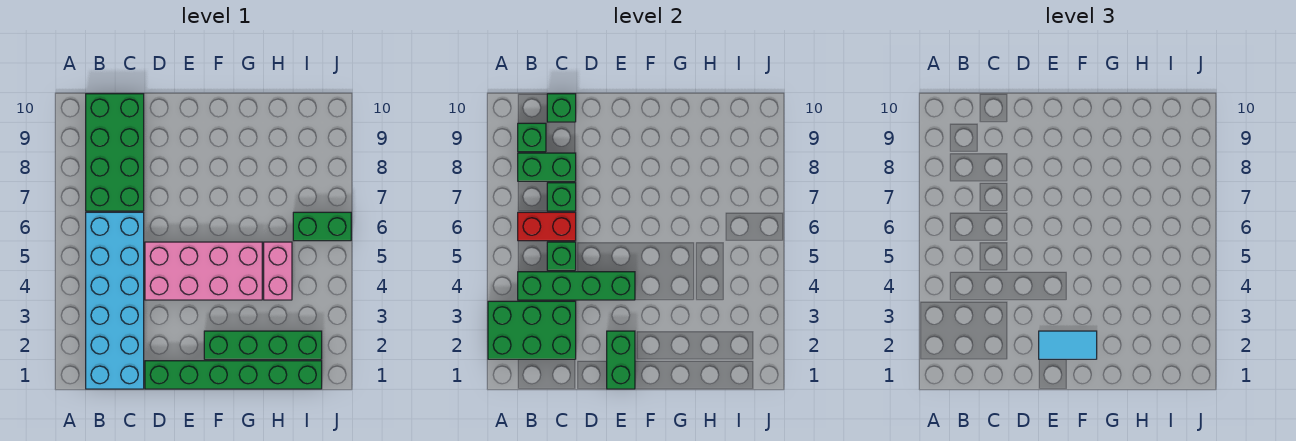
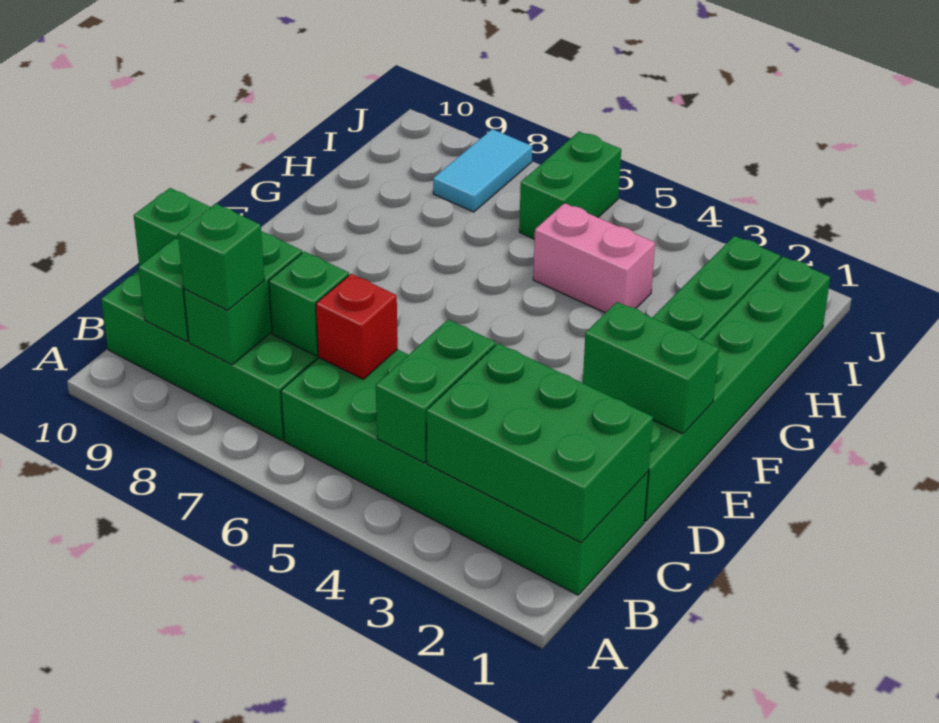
green brick A2:C3 level 2 -> green brick B1:C3 level 2
cyan brick B1:C6 level 1 -> green brick B1:C6 level 1
green brick B4:E4 level 2 -> green brick B4:C4 level 2
red brick B6:C6 level 2 -> red brick C6 level 2
green brick C5 level 2 -> green brick B8 level 3
pink brick D4:G5 level 1 -> none
cyan tile E2:F2 level 3 -> cyan tile I8:J8 level 1

